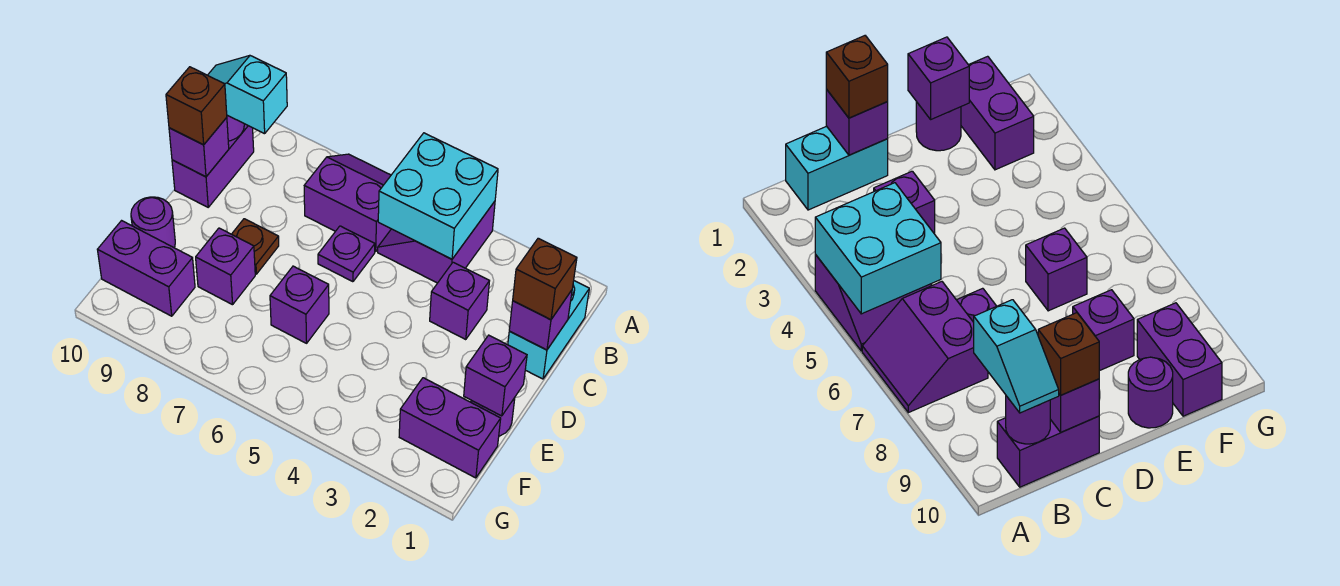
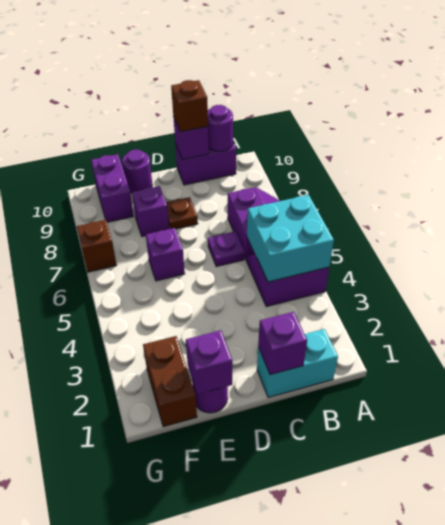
cyan slope B9:B10 level 3 top 9 -> none
brown brick C1 level 3 -> brown brick G7 level 1
purple brick C3 level 1 -> none
purple brick F1:F2 level 1 -> brown brick F1:F2 level 1

